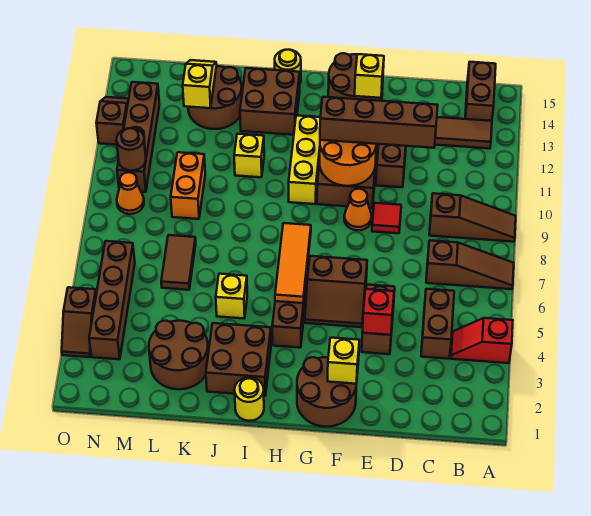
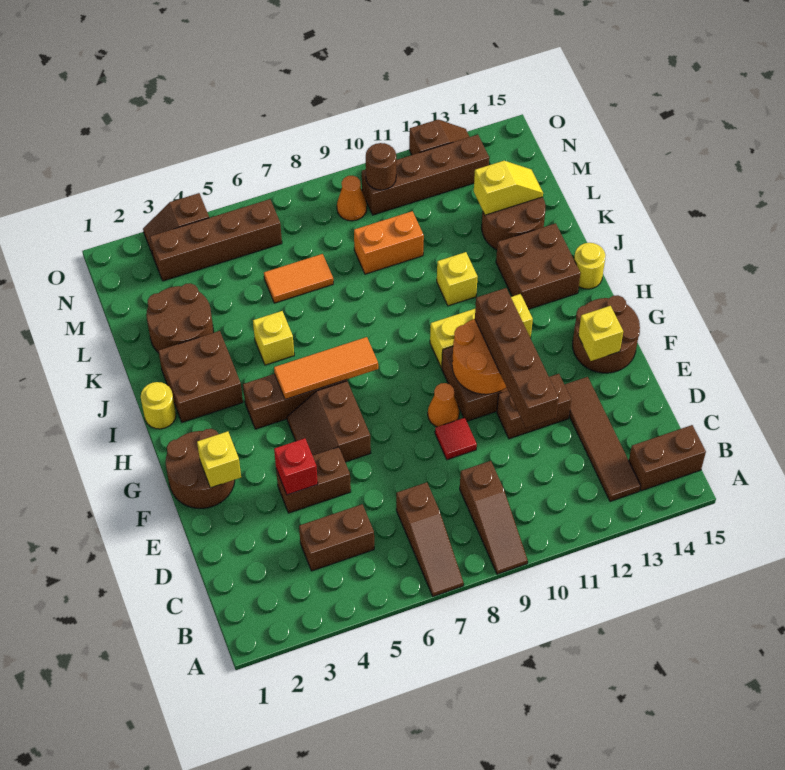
red slope A4:B4 level 1 top A -> none
brown tile L6:L7 level 1 -> orange tile L6:L7 level 1

